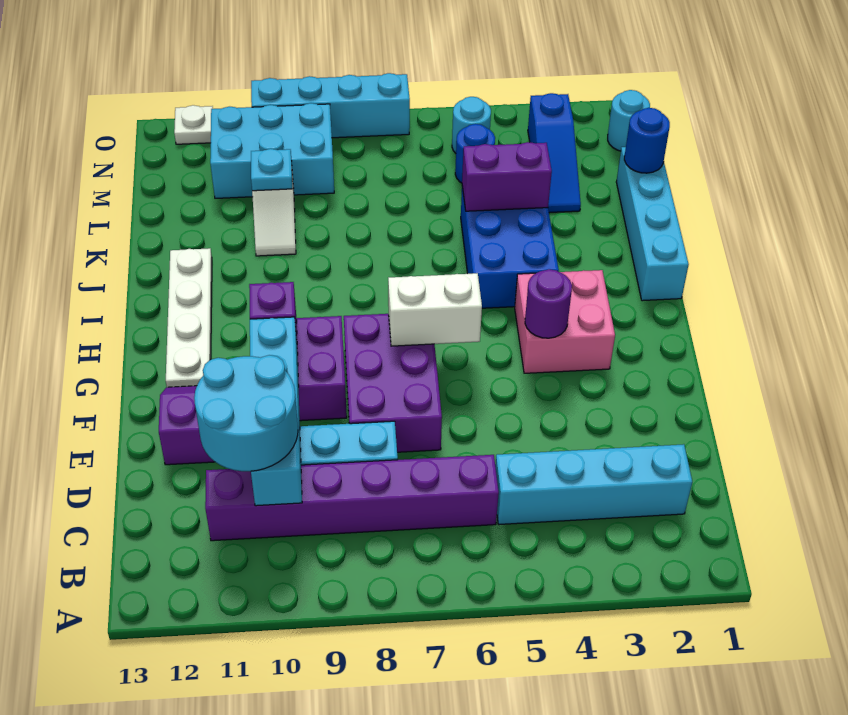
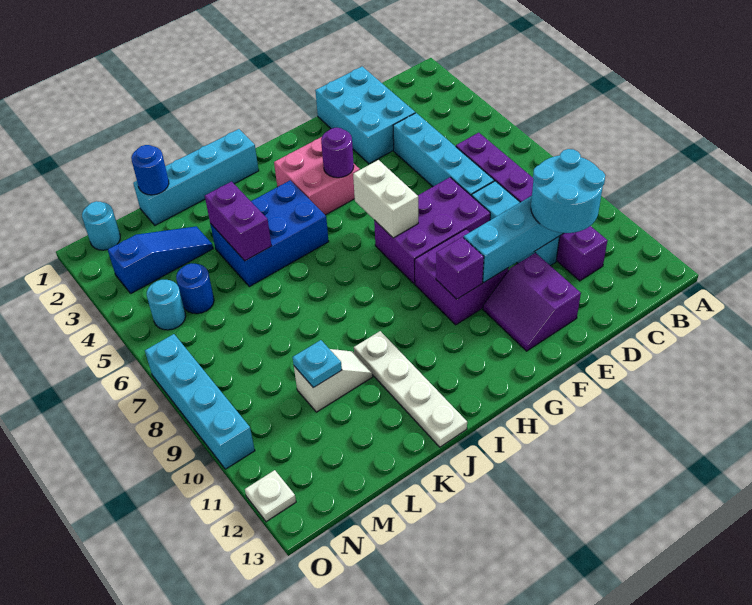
cyan brick C2:C5 level 1 -> cyan brick D4:D7 level 1
white plate G12:J12 level 1 -> white plate J10:J13 level 1
cyan brick M9:N11 level 1 -> cyan brick D1:E3 level 1

